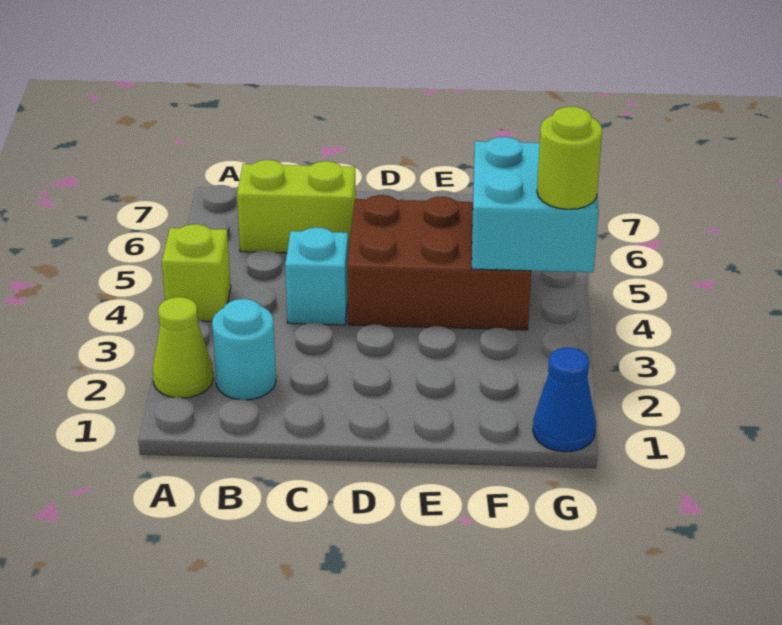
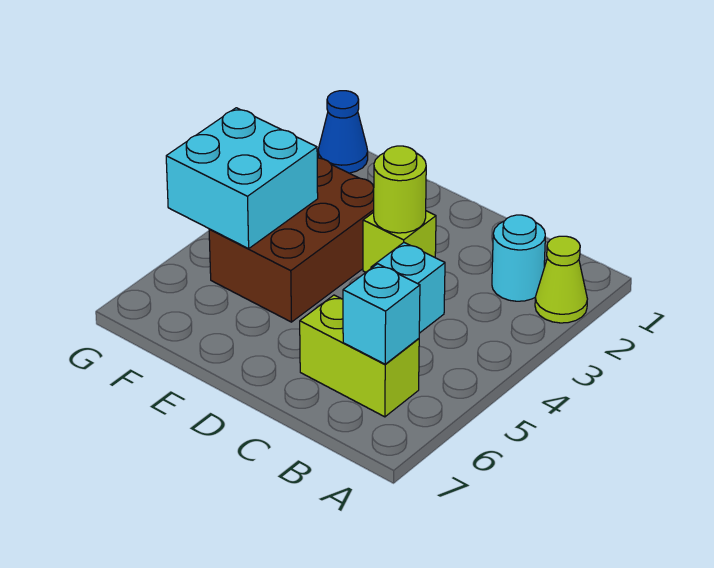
lime brick A4 level 1 -> lime brick D3 level 1
none -> cyan brick B6 level 2
brown brick D4:F5 level 1 -> brown brick E3:F5 level 1
lime round brick G4 level 3 -> lime round brick D3 level 2

